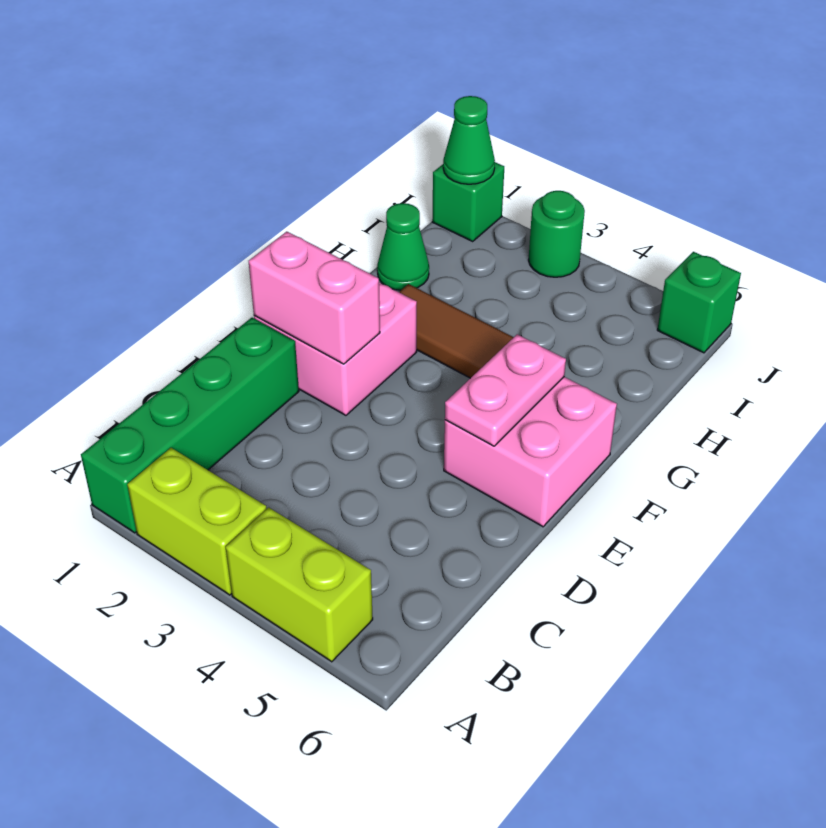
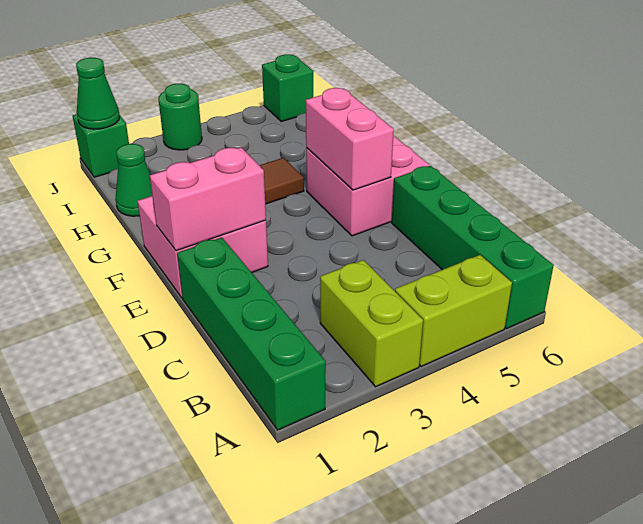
lime brick A2:A3 level 1 -> lime brick A3:B3 level 1
none -> green brick A6:D6 level 1
pink plate E5:F5 level 2 -> pink brick E5:F5 level 2

